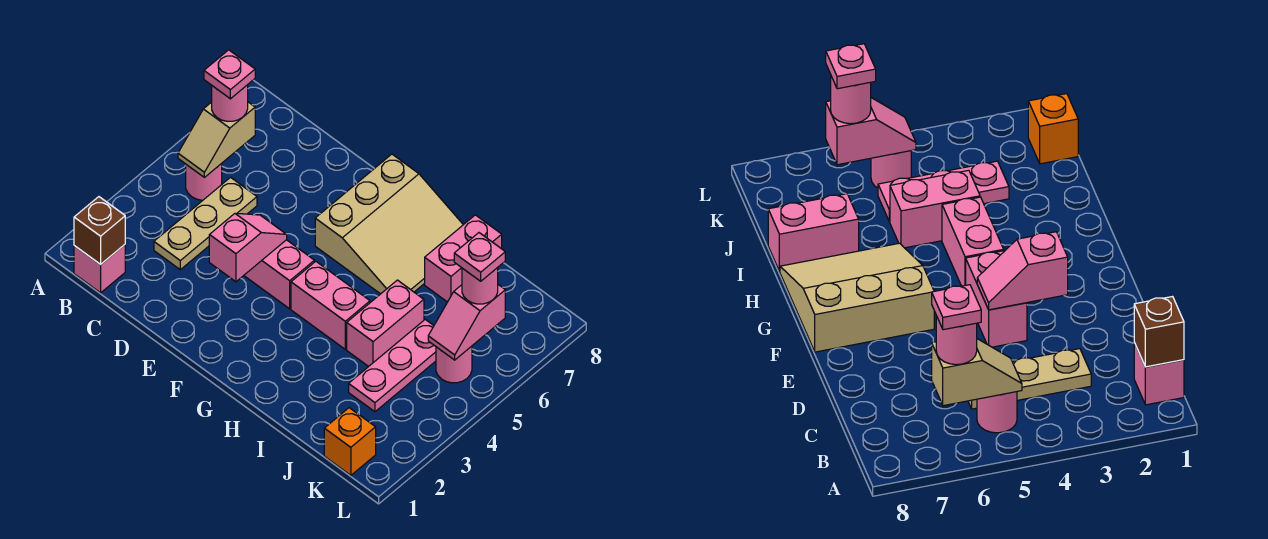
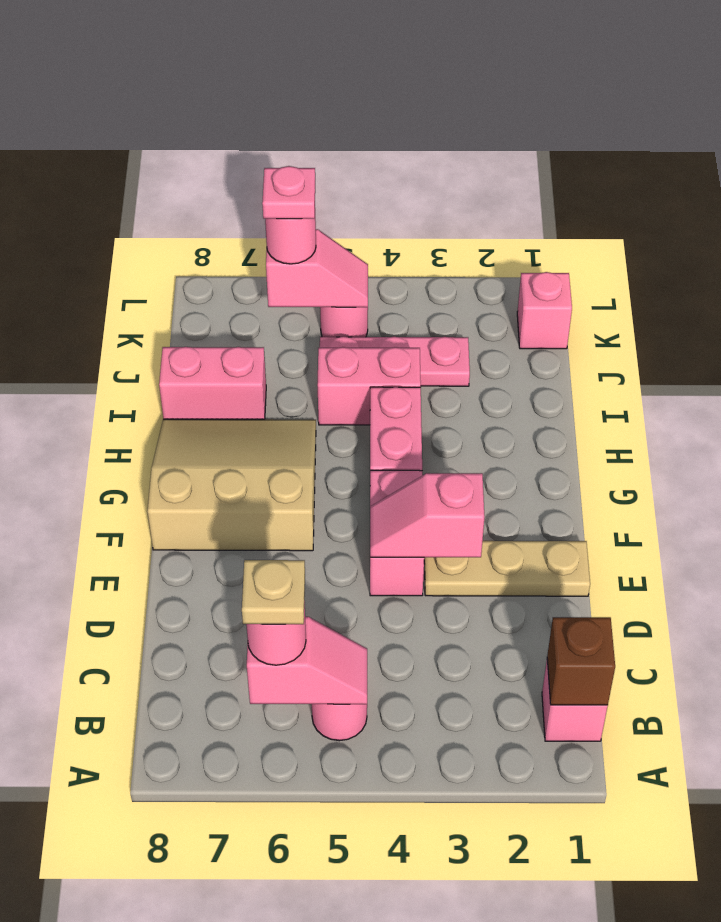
tan slope B5:B6 level 2 top 6 -> pink slope B5:B6 level 2 top 6
pink plate B6 level 4 -> tan plate B6 level 4
tan plate C3:C5 level 1 -> tan plate E1:E3 level 1
orange brick K1 level 1 -> pink brick K1 level 1

